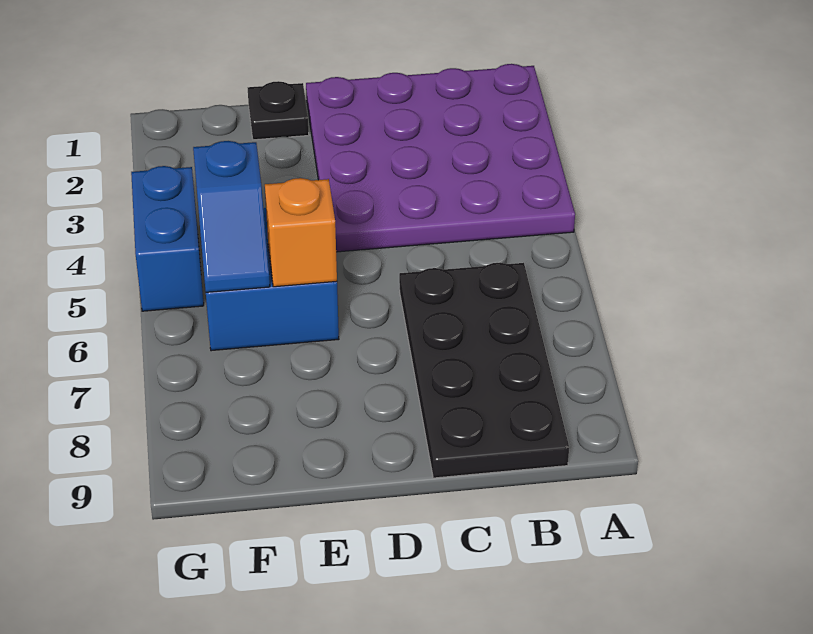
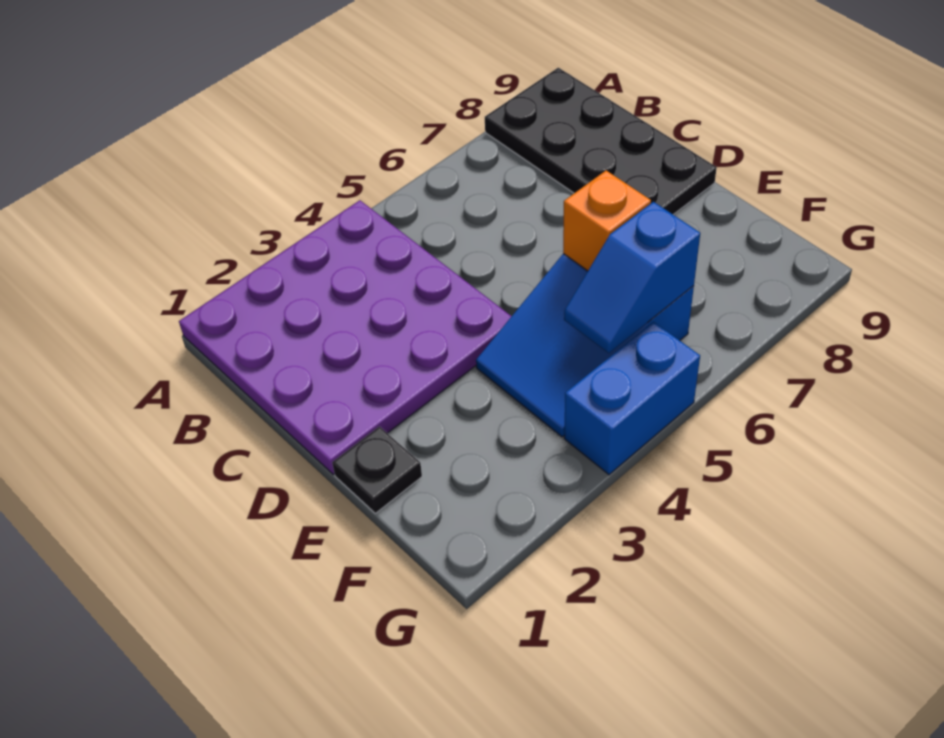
black plate B6:C9 level 1 -> black plate A8:D9 level 1
blue slope F5:F6 level 2 top 5 -> blue slope F5:F6 level 2 top 6

